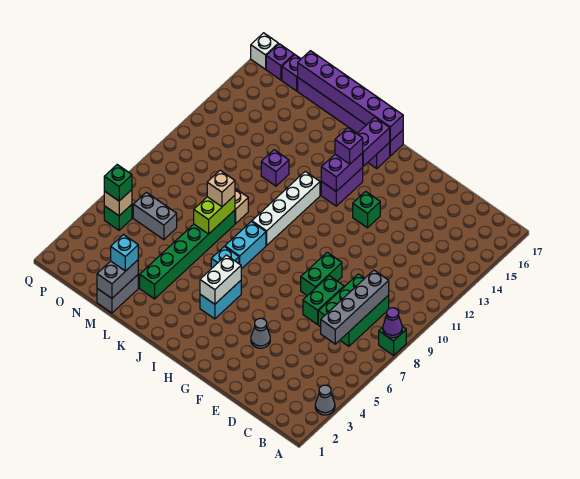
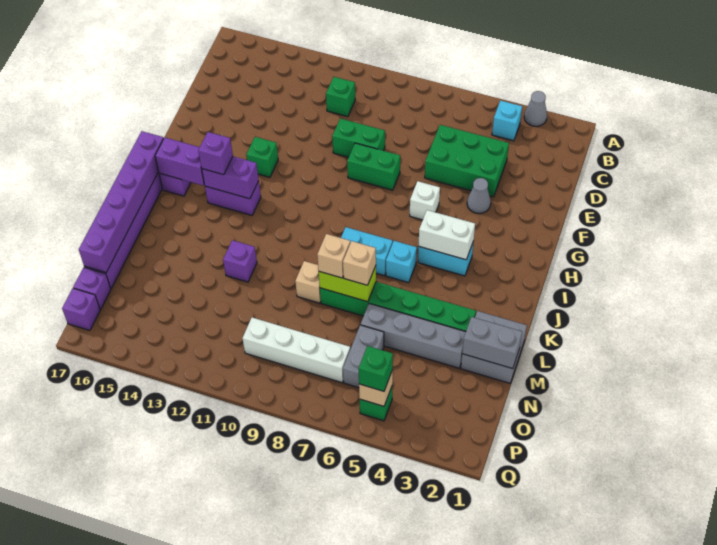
green brick A8 level 1 -> green brick C11 level 1
purple cone A8 level 2 -> none
grey brick C6:C9 level 2 -> grey brick M3:M6 level 1
green brick C7:D9 level 1 -> green brick D4:E6 level 1
green brick E7:E8 level 1 -> green brick E9:E10 level 1
white brick J9:J12 level 1 -> white brick O7:O10 level 1
none -> tan brick L7 level 3
grey brick M1:M2 level 1 -> grey brick L1:M2 level 1
cyan brick M2 level 3 -> cyan brick B4 level 1
white brick Q17 level 1 -> white brick G6 level 1

